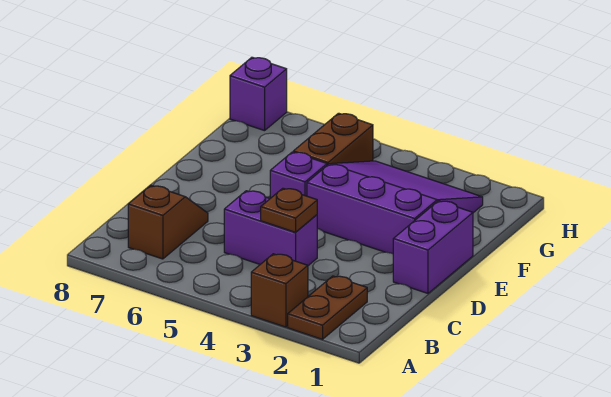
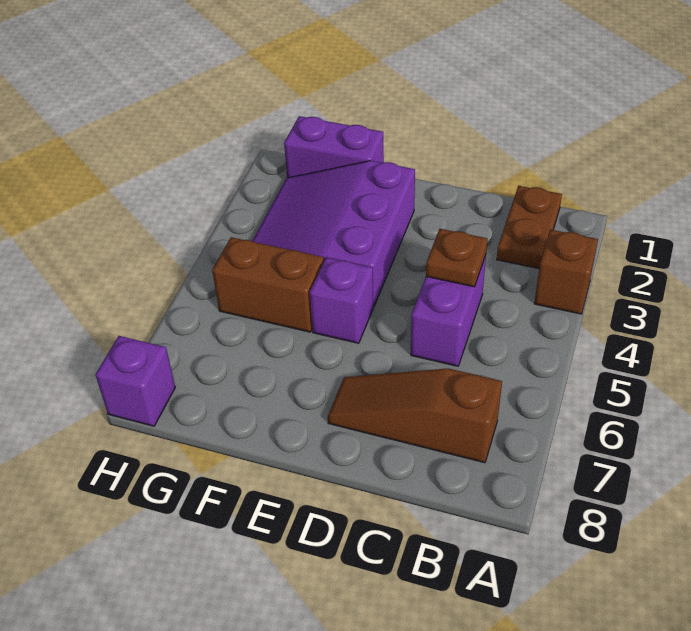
brown plate A2:B2 level 1 -> brown plate B1:B2 level 1
brown slope B7:C7 level 1 top B -> brown slope B7:D7 level 1 top B
purple brick D1:E1 level 1 -> purple brick F1:G1 level 1

